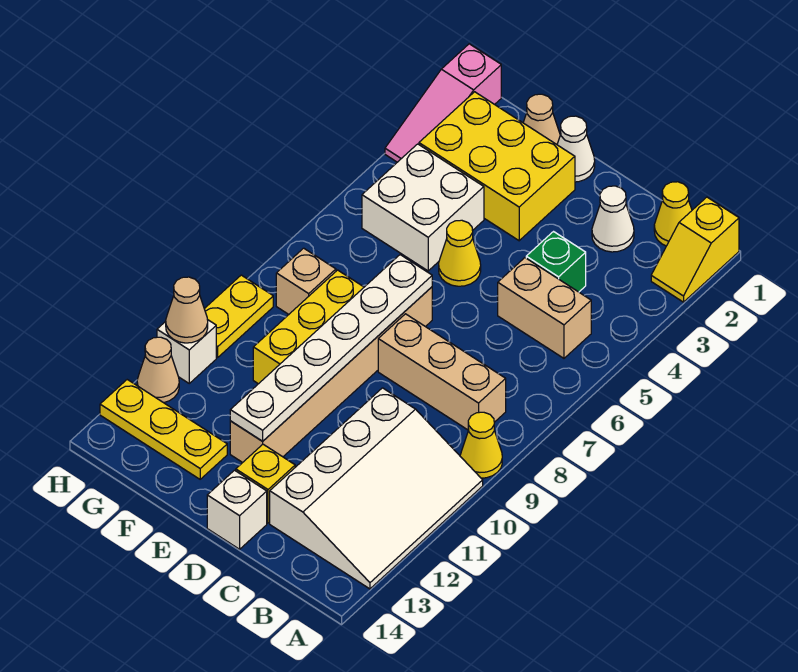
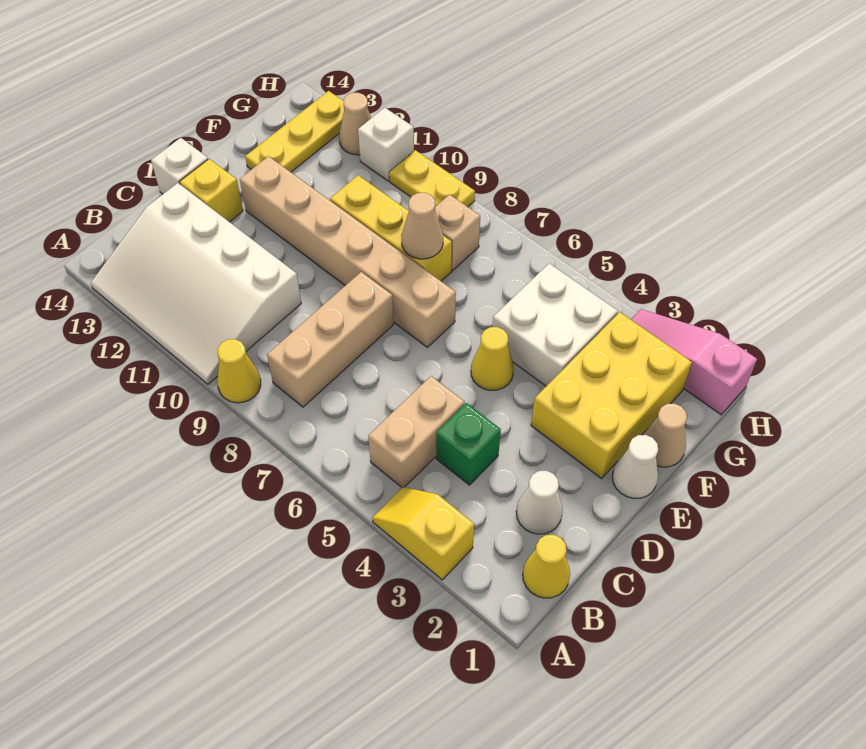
yellow slope A1:A2 level 1 top 1 -> yellow slope A3:A4 level 1 top 3
white plate E7:E12 level 2 -> none
tan cone H11 level 2 -> tan cone F8 level 2

